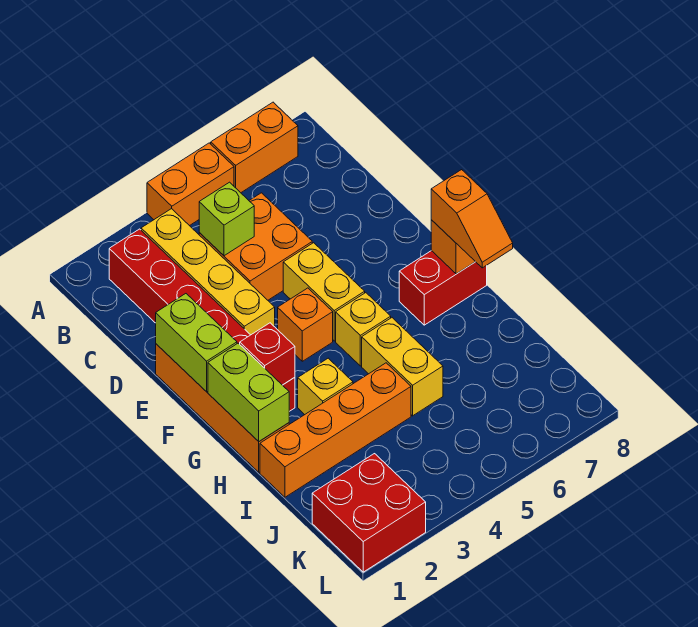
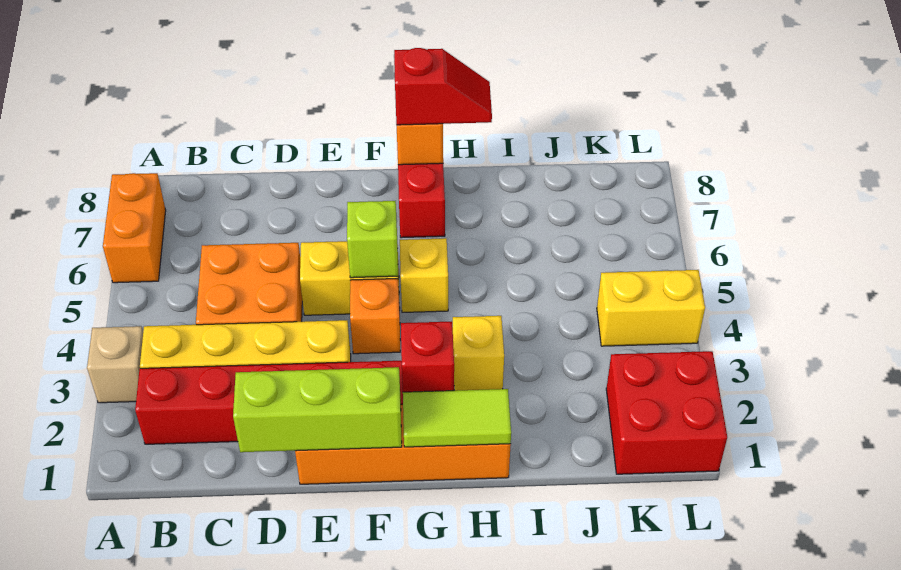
none -> tan brick A3 level 1
orange brick A4:A5 level 1 -> none
lime brick C4 level 2 -> lime brick F5 level 2
lime brick E1:F1 level 2 -> lime brick D1:F1 level 2
lime brick G1:H1 level 2 -> lime tile G1:H1 level 2
orange slope G8:H8 level 3 top G -> red slope G8:H8 level 3 top G
yellow brick H5:I5 level 1 -> yellow brick K4:L4 level 1
orange brick I1:I4 level 1 -> none

